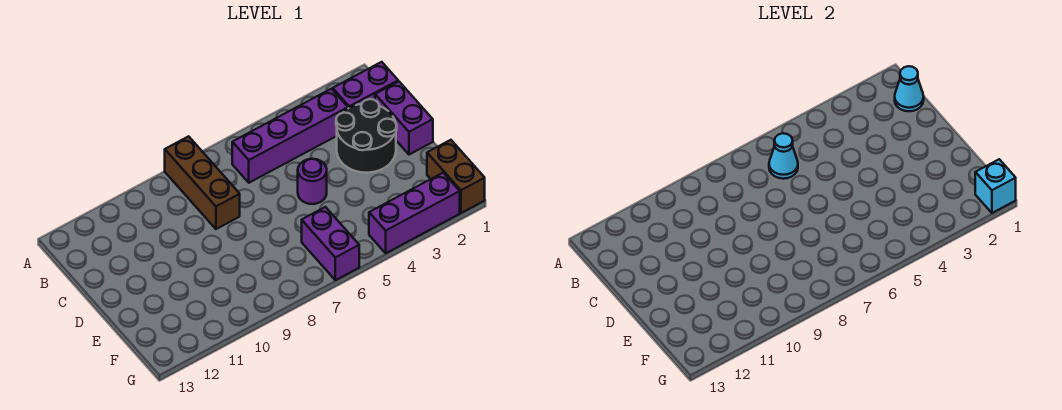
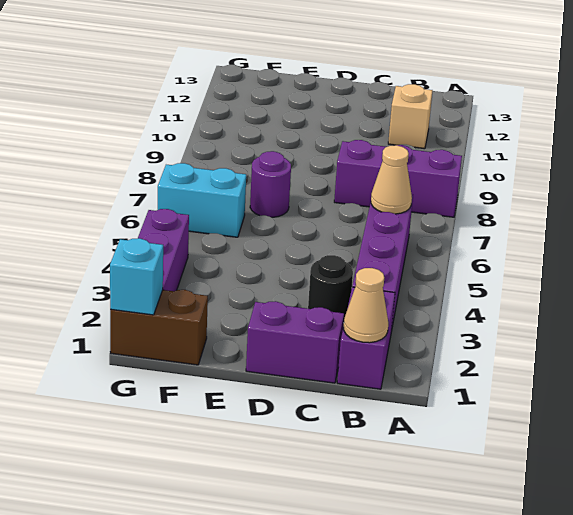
brown brick A8:C8 level 1 -> purple brick A8:C8 level 1
cyan cone B1 level 2 -> tan cone B1 level 2
cyan cone B6 level 2 -> tan cone B6 level 2
none -> tan brick B11 level 1
black round brick C2:D3 level 1 -> black round brick C3 level 1
purple round brick D5 level 1 -> purple round brick E7 level 1
purple brick F6:G6 level 1 -> cyan brick F6:G6 level 1

